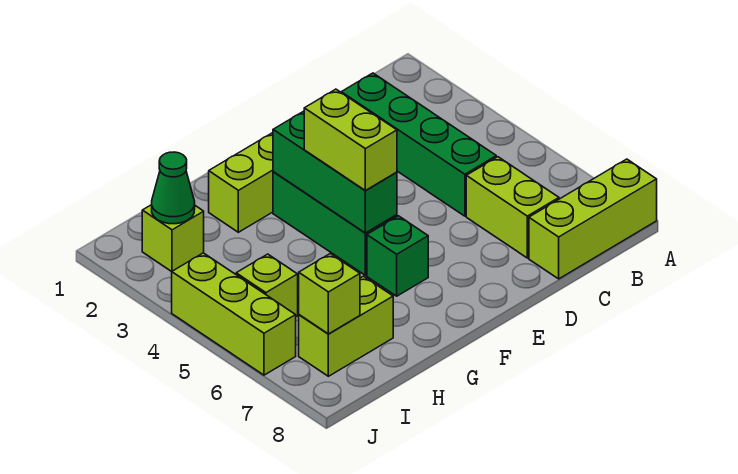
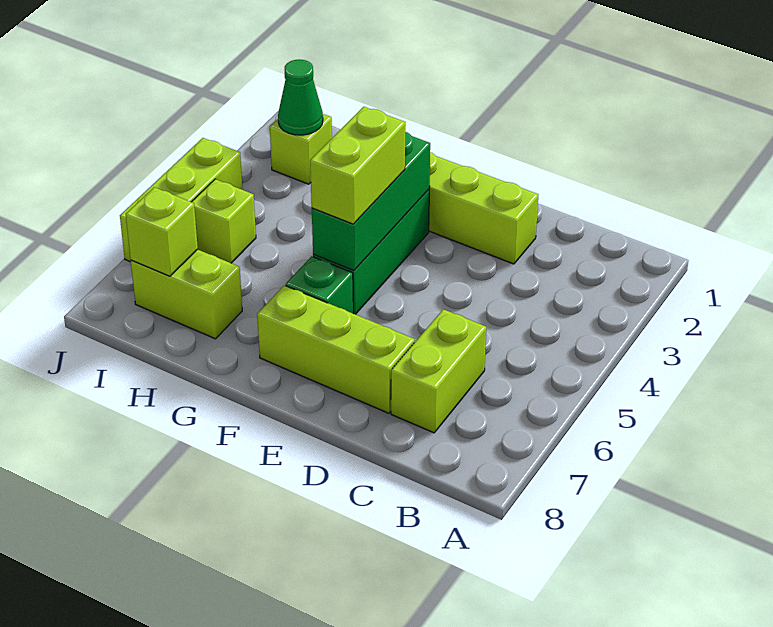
lime brick A8:C8 level 1 -> lime brick D7:F7 level 1
green brick C2:C5 level 1 -> none

